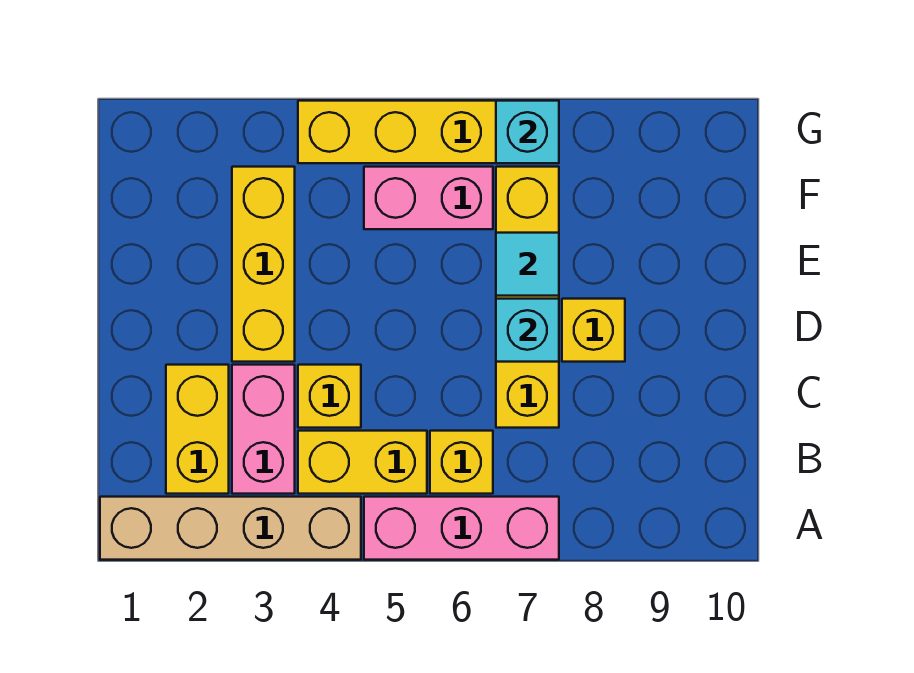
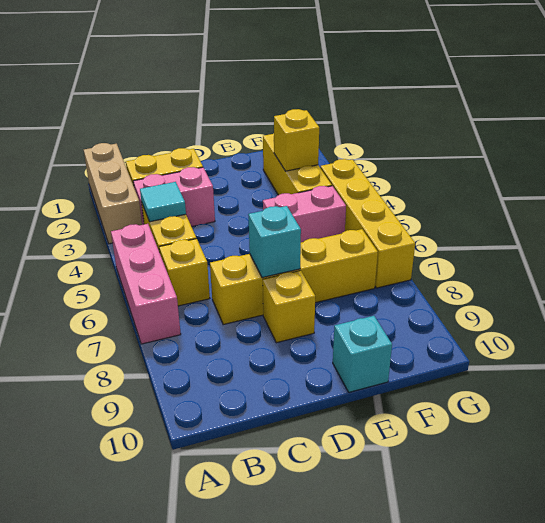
tan brick A1:A4 level 1 -> tan brick A1:A3 level 1
yellow brick C4 level 1 -> yellow brick F3 level 2
yellow brick D3:F3 level 1 -> yellow brick F2:F4 level 1
cyan tile E7 level 2 -> cyan tile B4 level 2
pink brick F5:F6 level 1 -> pink brick E5:F5 level 1
cyan brick G7 level 2 -> cyan brick E10 level 1

